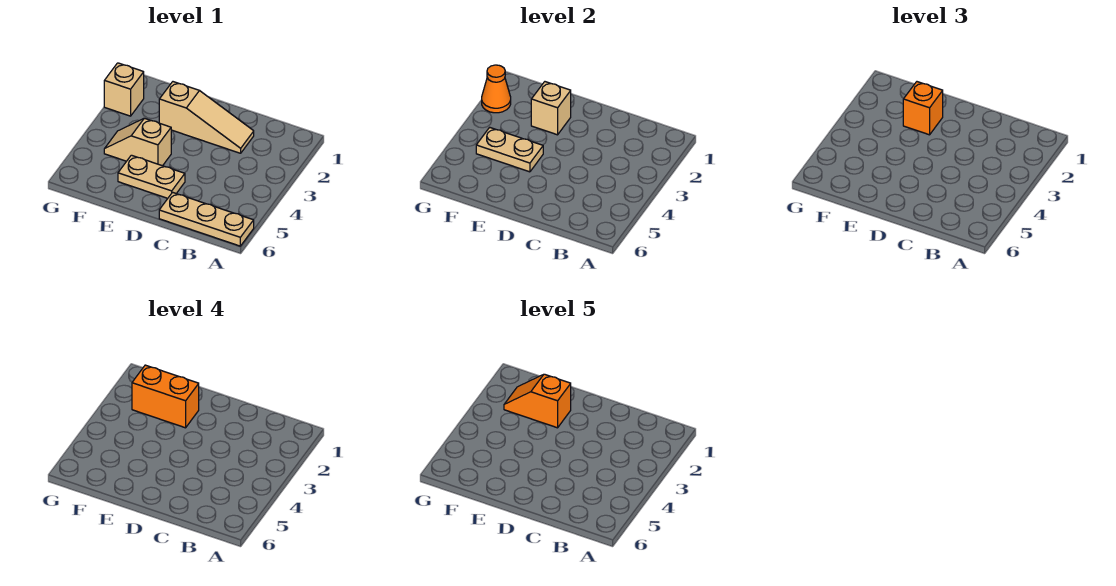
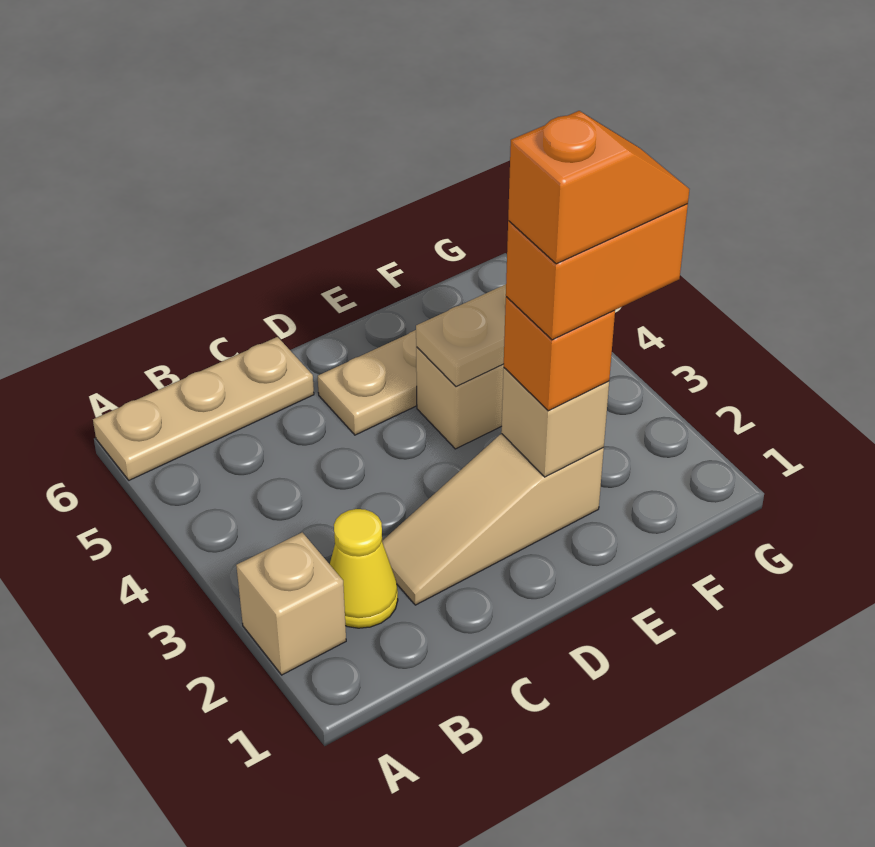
none -> yellow cone B2 level 1
tan brick G2 level 1 -> tan brick A2 level 1
orange cone G2 level 2 -> none

